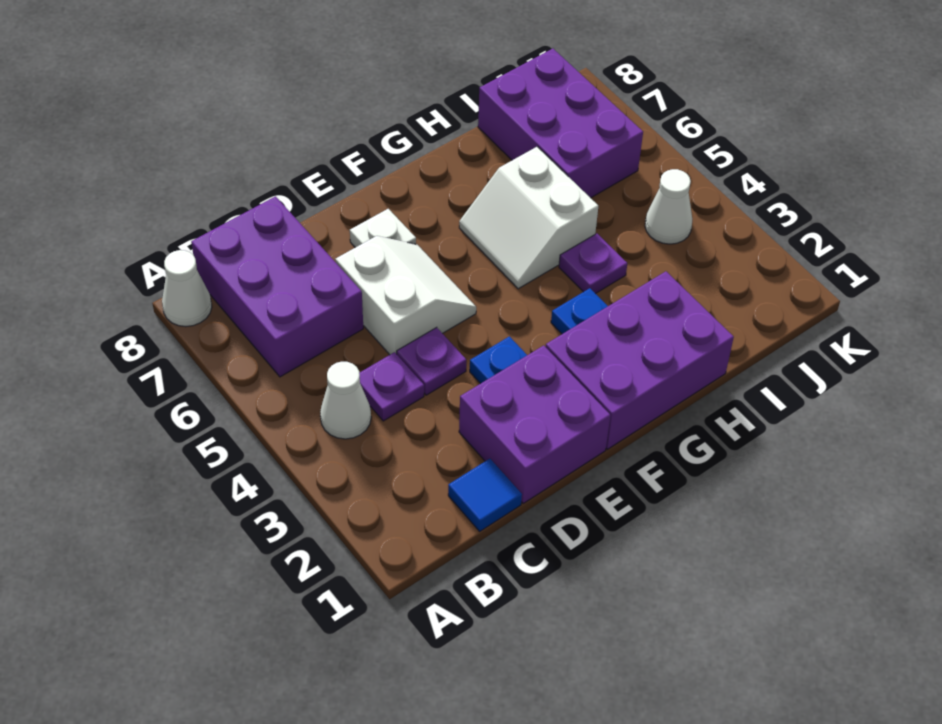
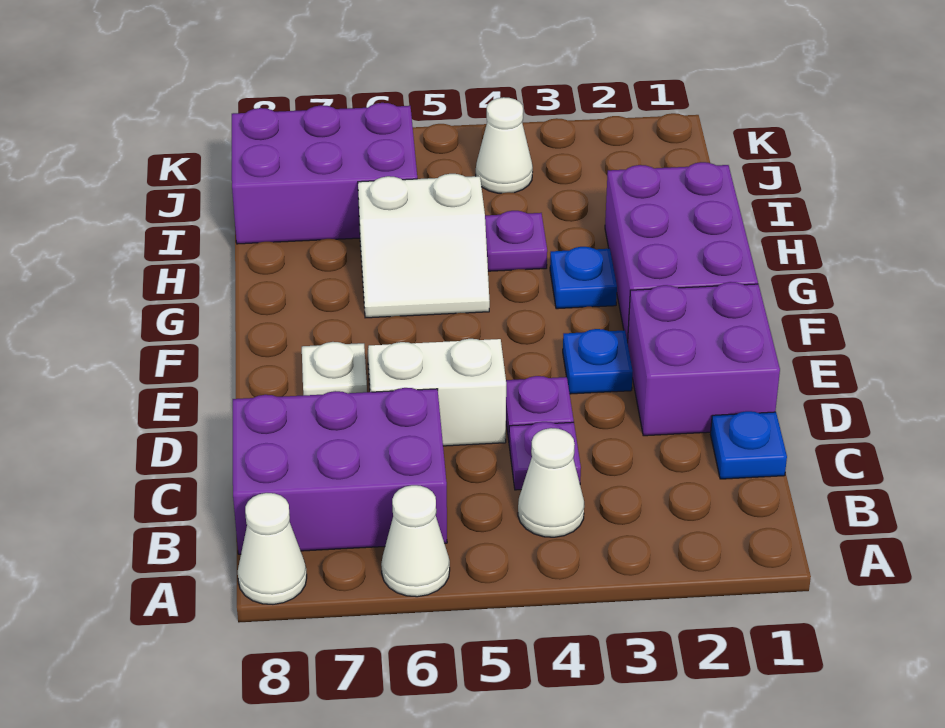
none -> white cone A6 level 1
blue tile C1 level 1 -> blue plate C1 level 1

